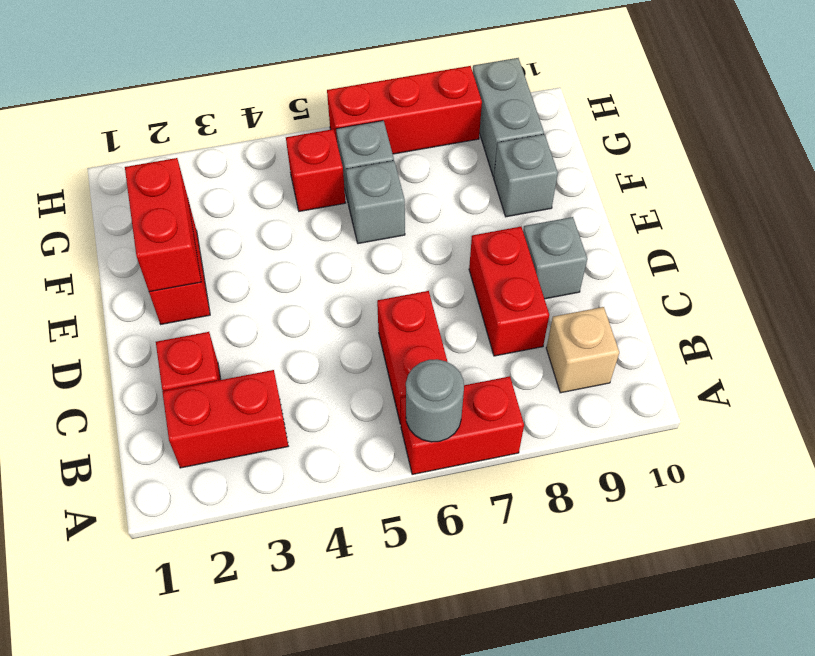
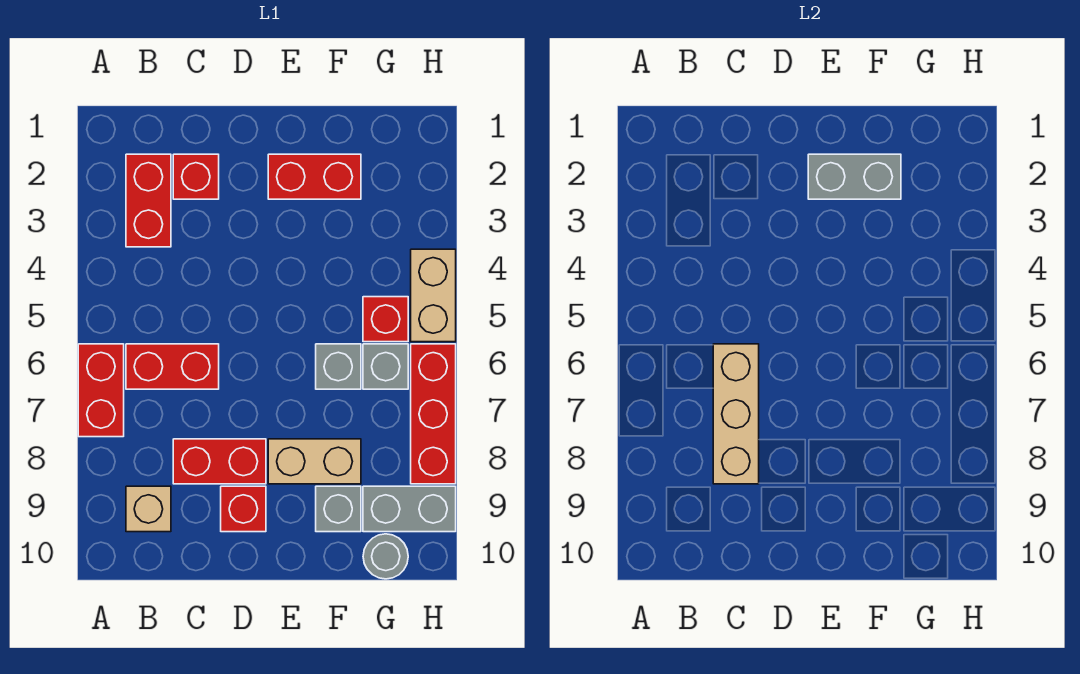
grey round brick A6 level 2 -> grey round brick G10 level 1
none -> tan brick C6:C8 level 2
grey brick D9 level 1 -> red brick D9 level 1
red brick E2:F2 level 2 -> grey brick E2:F2 level 2
none -> tan brick E8:F8 level 1
none -> tan brick H4:H5 level 1

